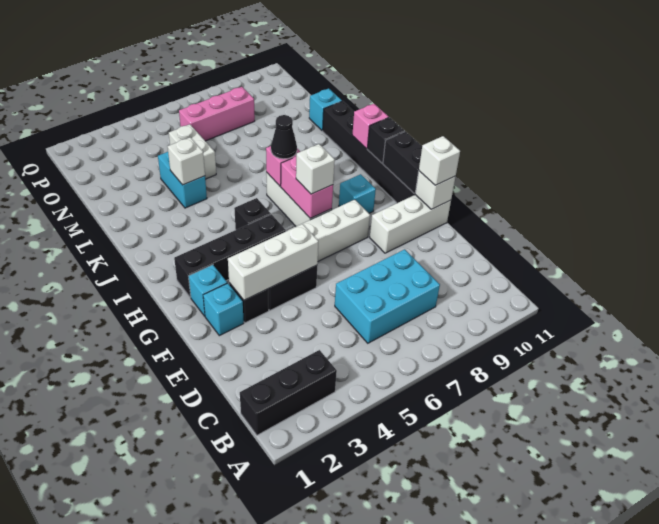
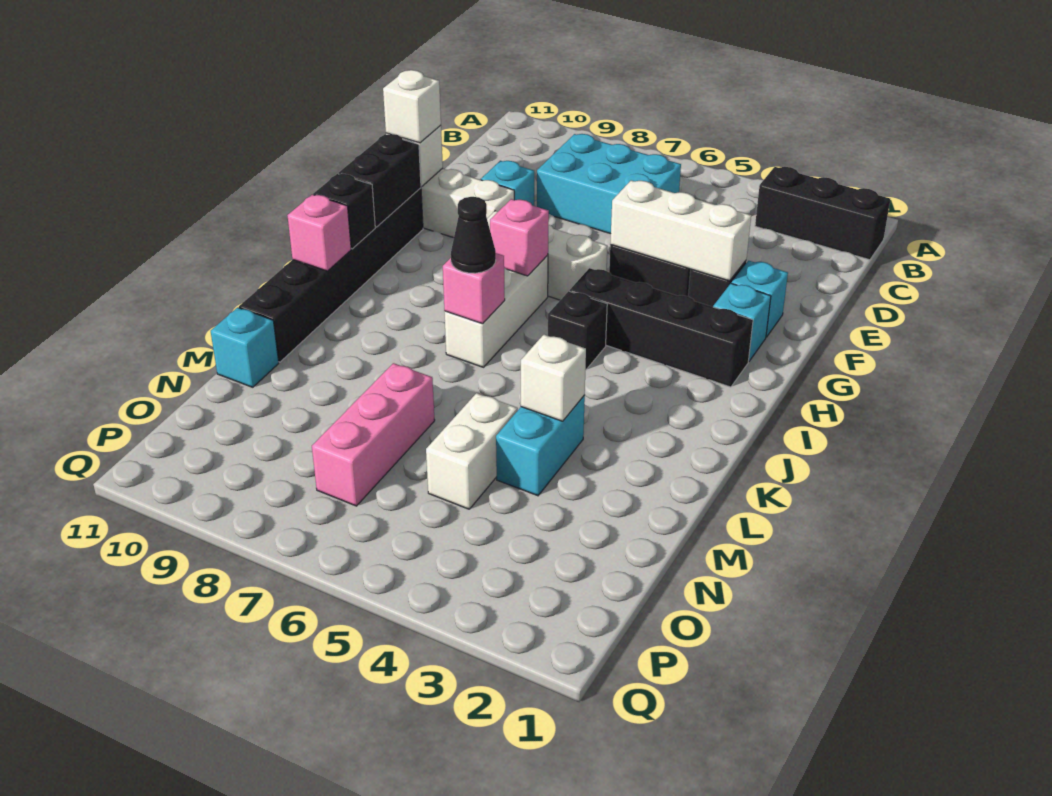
pink brick H7:I7 level 2 -> pink brick H7 level 2
white brick H7 level 3 -> none
cyan brick H9 level 1 -> cyan brick E9 level 1
pink brick O6:O8 level 1 -> pink brick M7:O7 level 1

